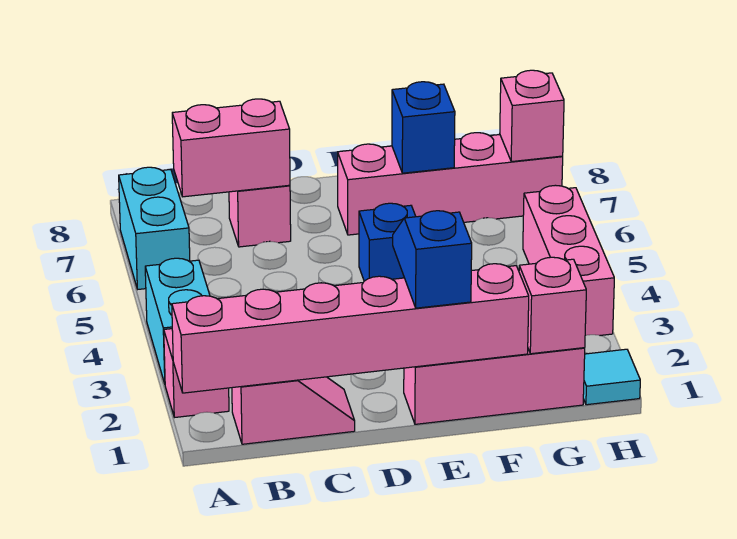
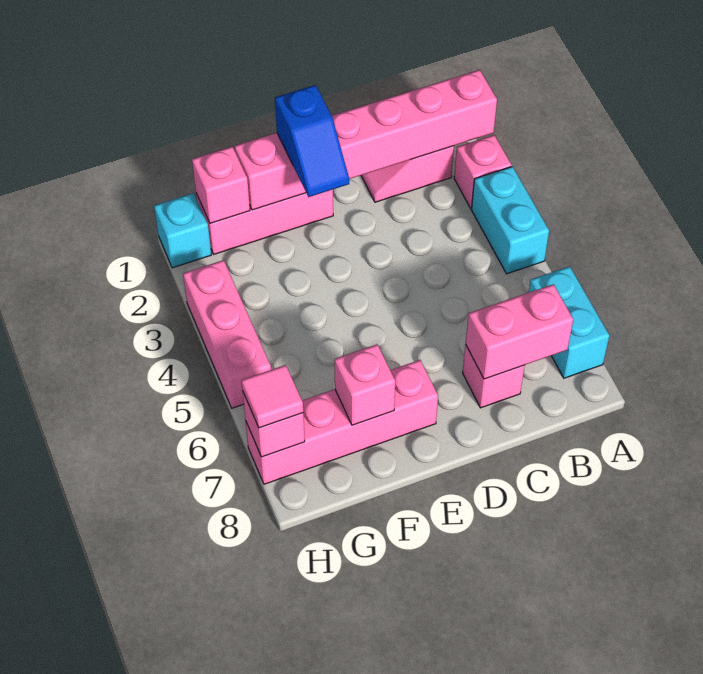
blue brick E5 level 1 -> none
blue brick F7 level 2 -> pink brick F7 level 2
cyan tile H1 level 1 -> cyan brick H1 level 1
none -> pink tile H7 level 3

